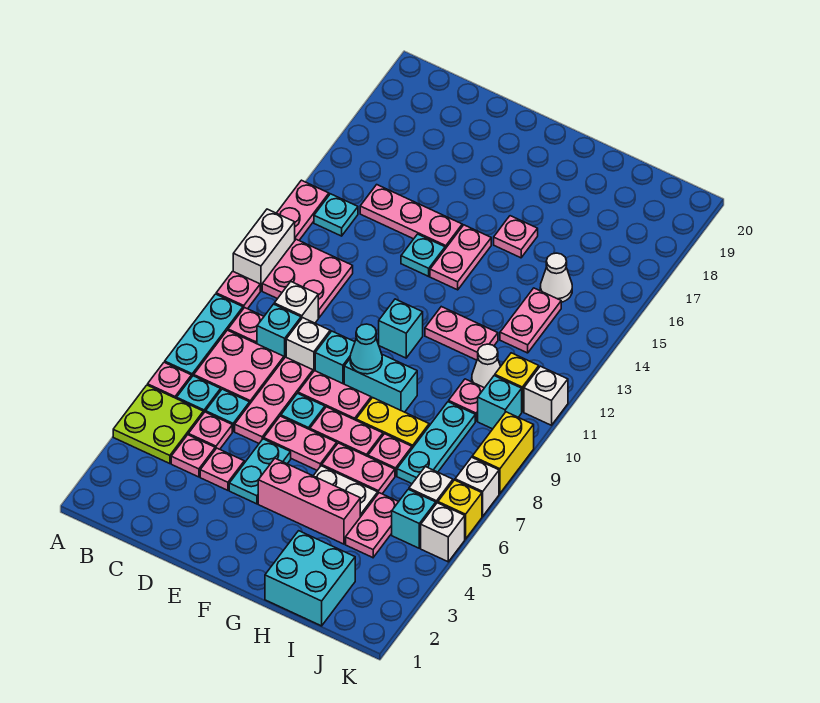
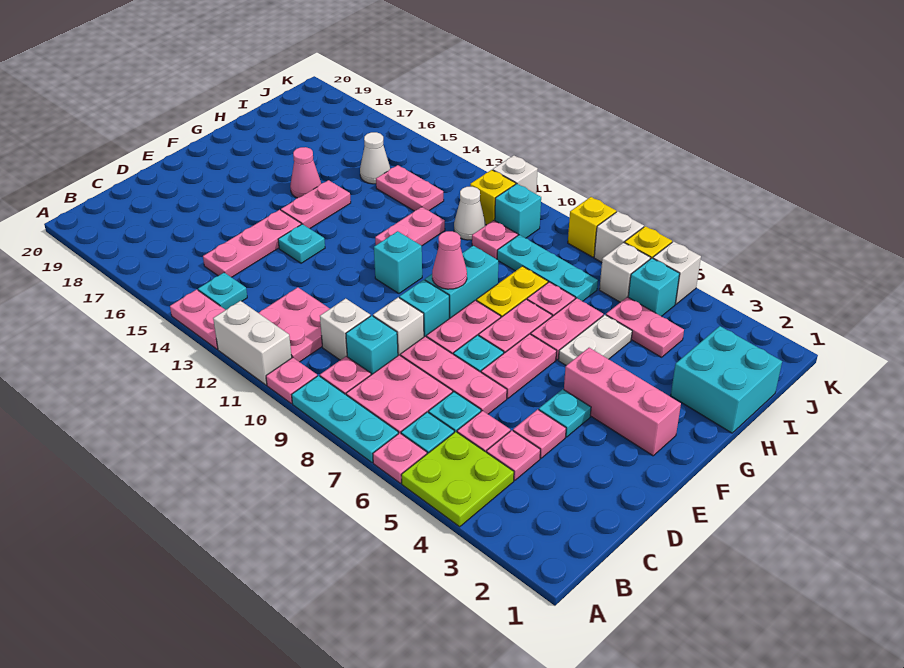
cyan plate E4:E5 level 1 -> cyan plate E4 level 1
pink brick F4:H4 level 1 -> pink brick F2:F4 level 1
cyan cone F9 level 2 -> pink cone F9 level 2
pink plate F14:F15 level 1 -> pink plate F15:G15 level 1
pink plate G16 level 1 -> pink cone G16 level 1
yellow brick K8:K9 level 1 -> yellow brick K8 level 1

